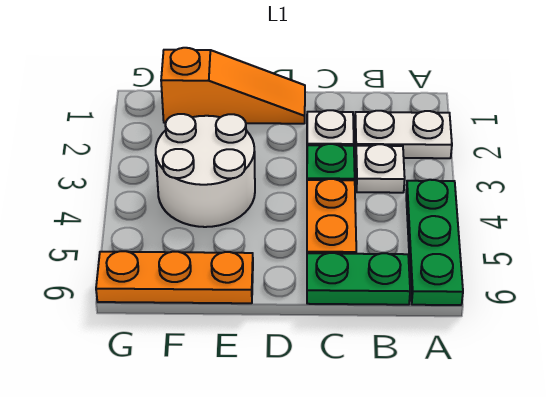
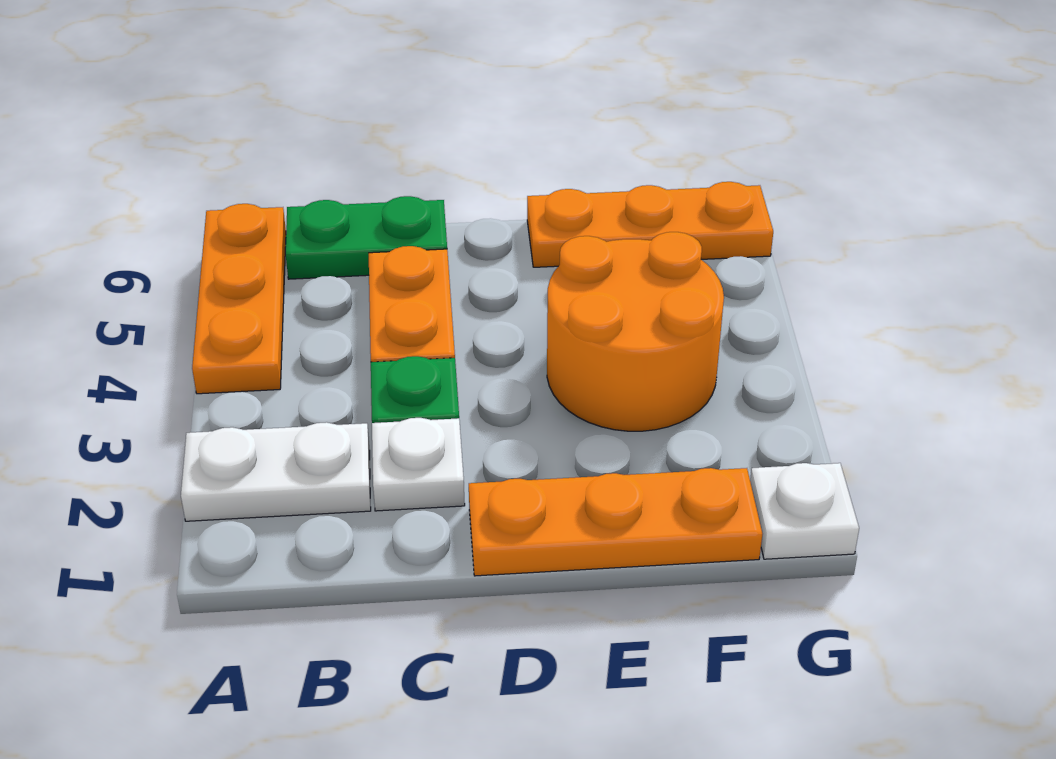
green plate A4:A6 level 1 -> orange plate A4:A6 level 1
white plate B3 level 1 -> white plate G1 level 1
orange slope D1:F1 level 1 top F -> orange plate D1:F1 level 1
white round brick E3:F4 level 1 -> orange round brick E3:F4 level 1

